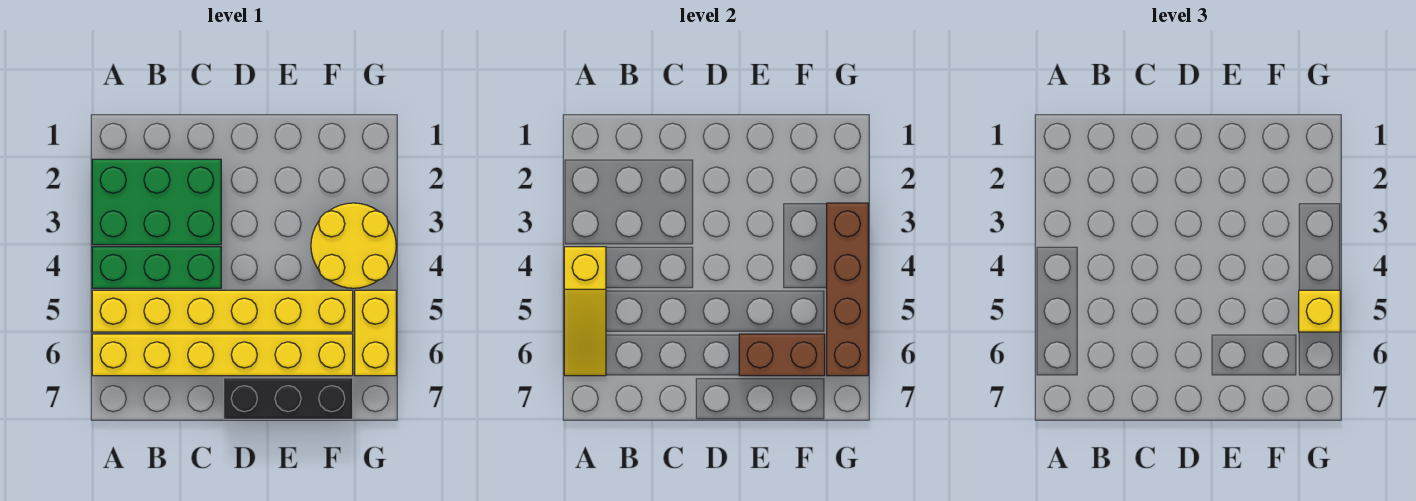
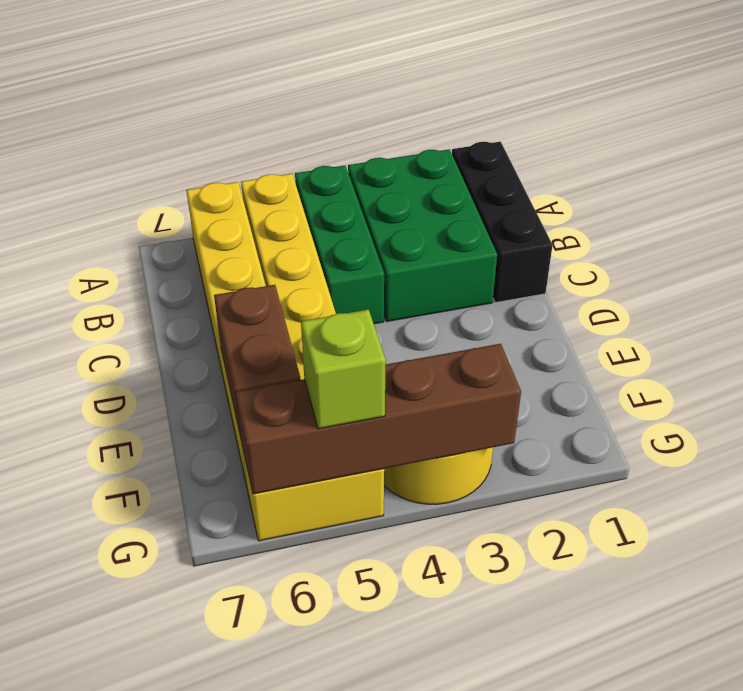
yellow slope A4:A6 level 2 top 4 -> none
black brick D7:F7 level 1 -> black brick A1:C1 level 1
yellow brick G5 level 3 -> lime brick G5 level 3

